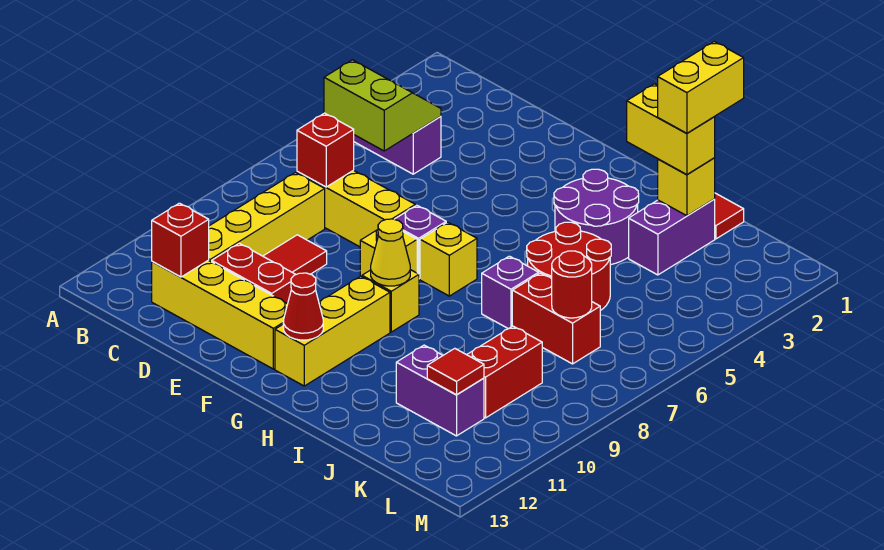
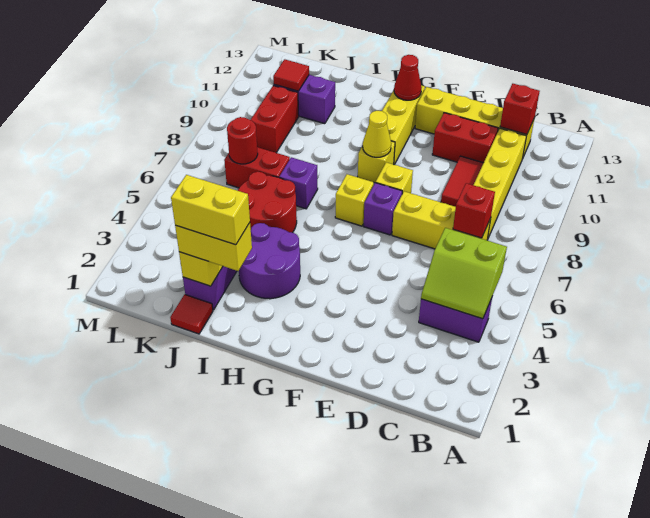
yellow brick J1:J2 level 4 -> yellow brick I2:J2 level 4

